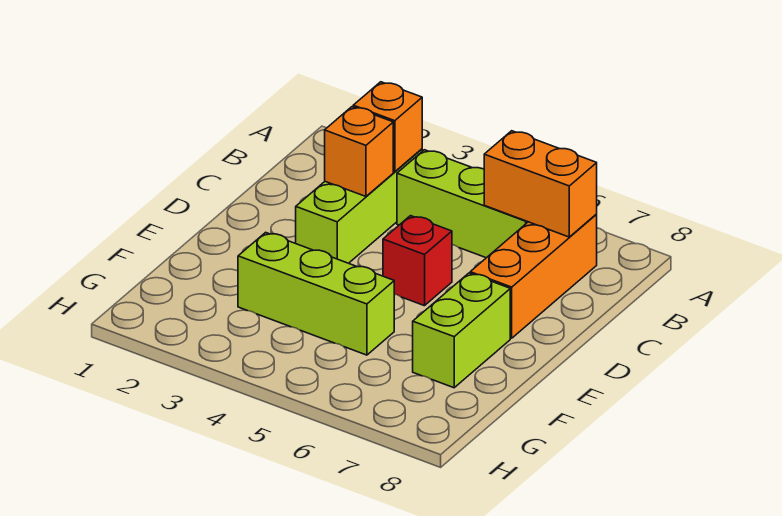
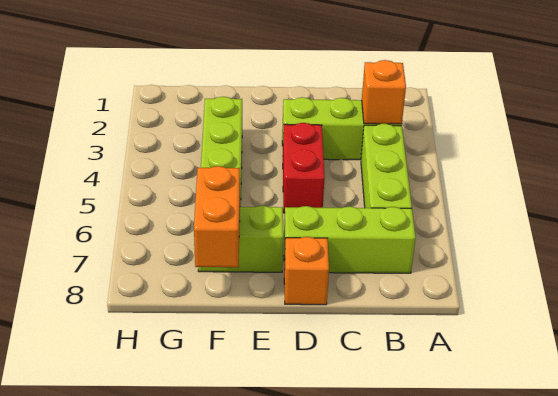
orange brick B6:B7 level 2 -> orange brick F7:F8 level 2
orange brick B7:D7 level 1 -> lime brick B7:D7 level 1
orange brick C3 level 2 -> orange brick D8 level 1
red brick D5 level 1 -> red brick D4:D5 level 1

